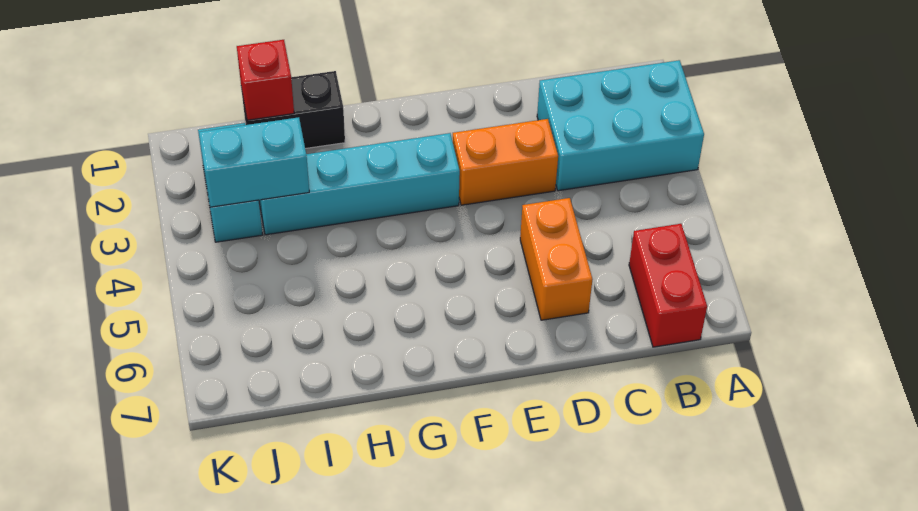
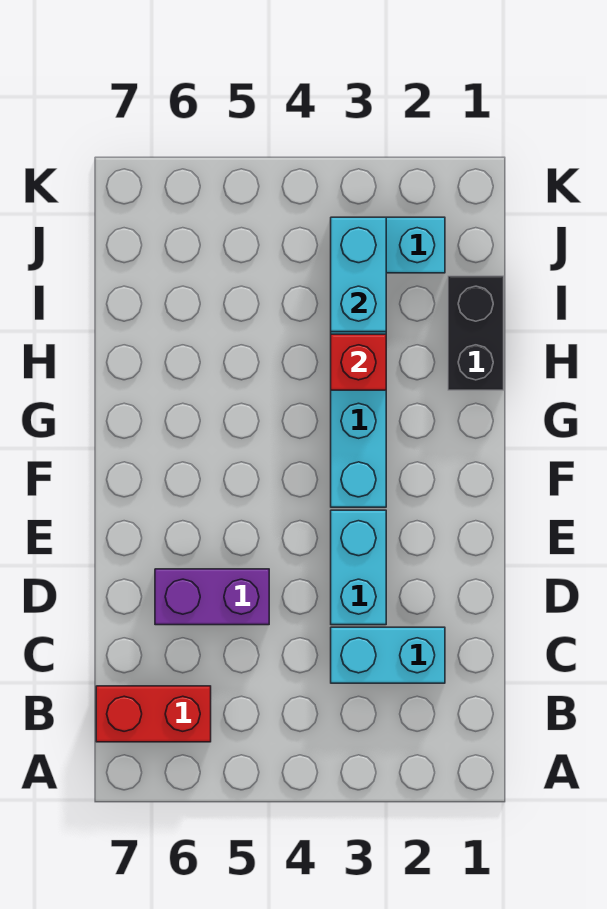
cyan brick A2:C3 level 1 -> cyan brick C2:C3 level 1
orange brick D3:E3 level 1 -> cyan brick D3:E3 level 1
orange brick D5:D6 level 1 -> purple brick D5:D6 level 1
red brick I1 level 2 -> red brick H3 level 2

